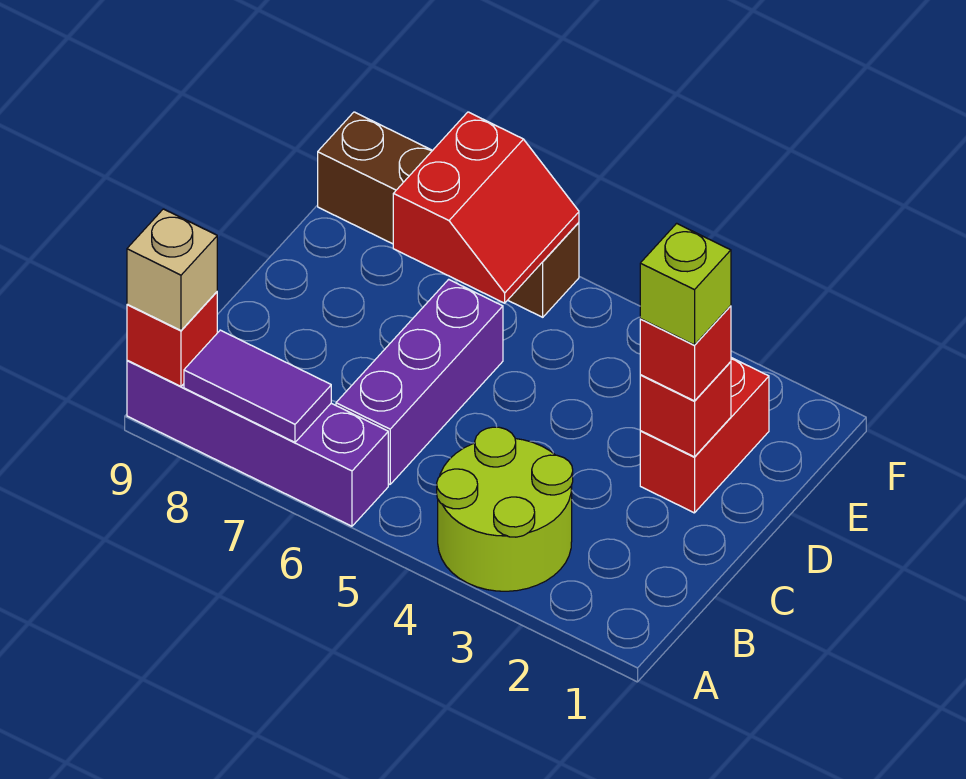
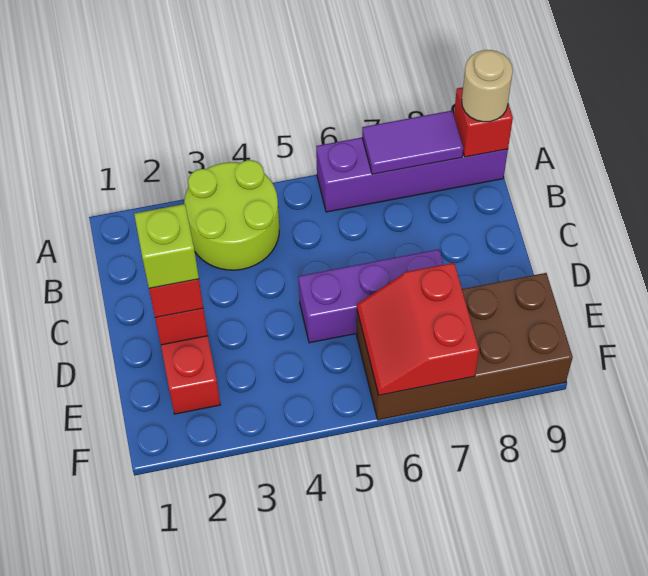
tan brick A9 level 3 -> tan round brick A9 level 3
purple brick B6:D6 level 1 -> purple brick D5:D7 level 1
brown brick F6:F9 level 1 -> brown brick E6:F9 level 1

